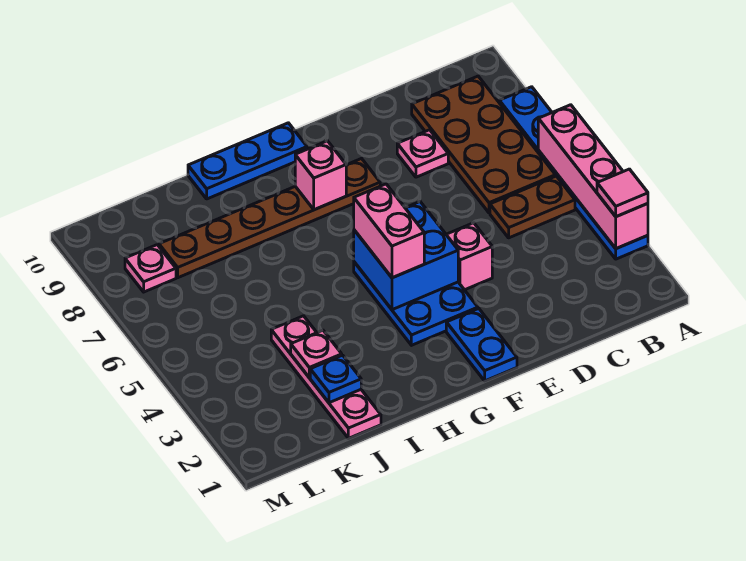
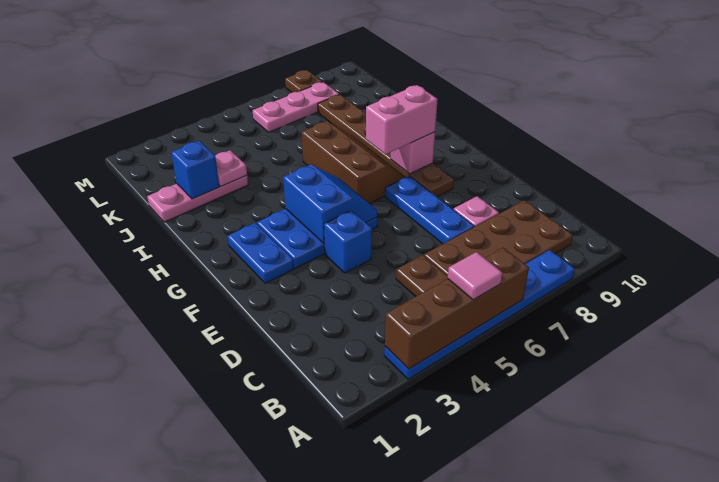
pink brick A3:A6 level 2 -> brown brick A3:A6 level 2
pink tile A3 level 3 -> pink tile A5 level 3
pink brick E4 level 1 -> blue brick E4 level 1
blue plate F1:F2 level 1 -> blue plate F2:G2 level 1
blue brick F4:G5 level 2 -> blue slope F4:G5 level 2 top 4
pink brick G4:G5 level 3 -> pink brick G7:G8 level 3
none -> brown slope G6:I7 level 1 top 6
blue plate G10:I10 level 1 -> blue plate D7:F7 level 1
pink plate J1:J4 level 1 -> pink plate J1:J3 level 1
blue plate J2 level 2 -> blue brick J2 level 2
pink plate L8 level 1 -> pink plate L6:L8 level 1
none -> brown plate M8 level 1

